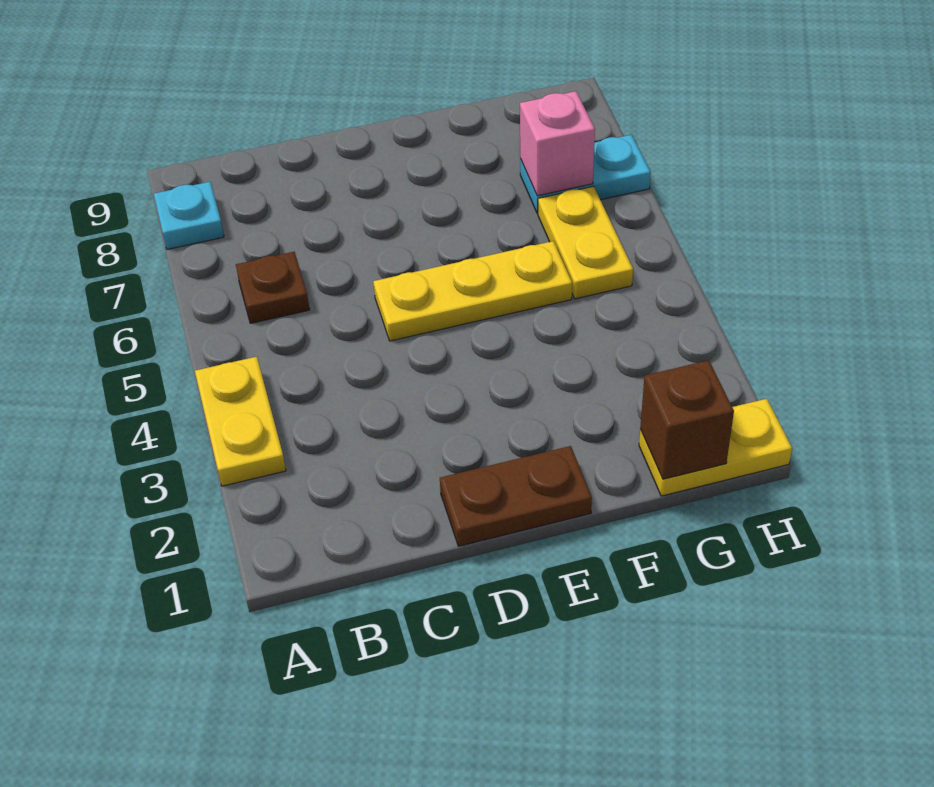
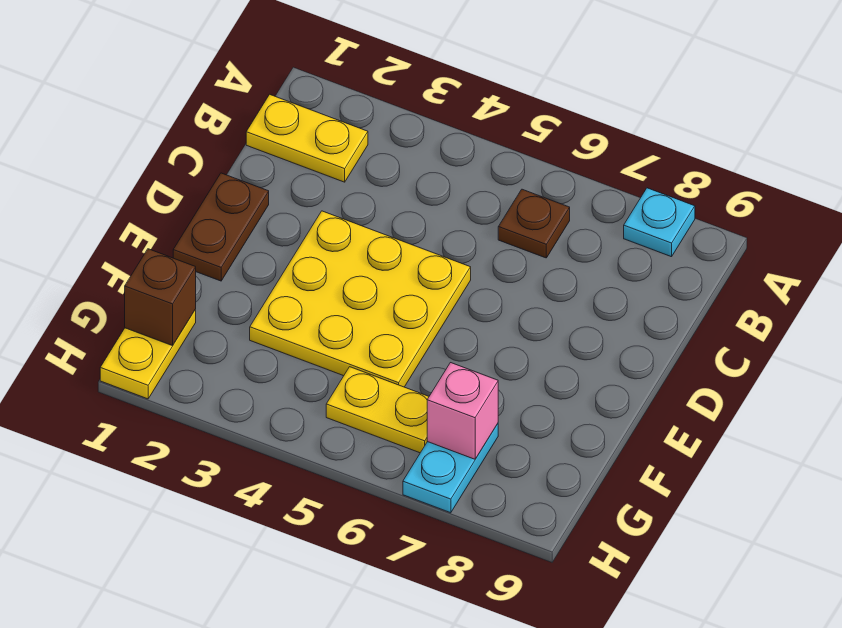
yellow plate A3:A4 level 1 -> yellow plate B1:B2 level 1
yellow plate D5:F5 level 1 -> yellow plate D3:F5 level 1

